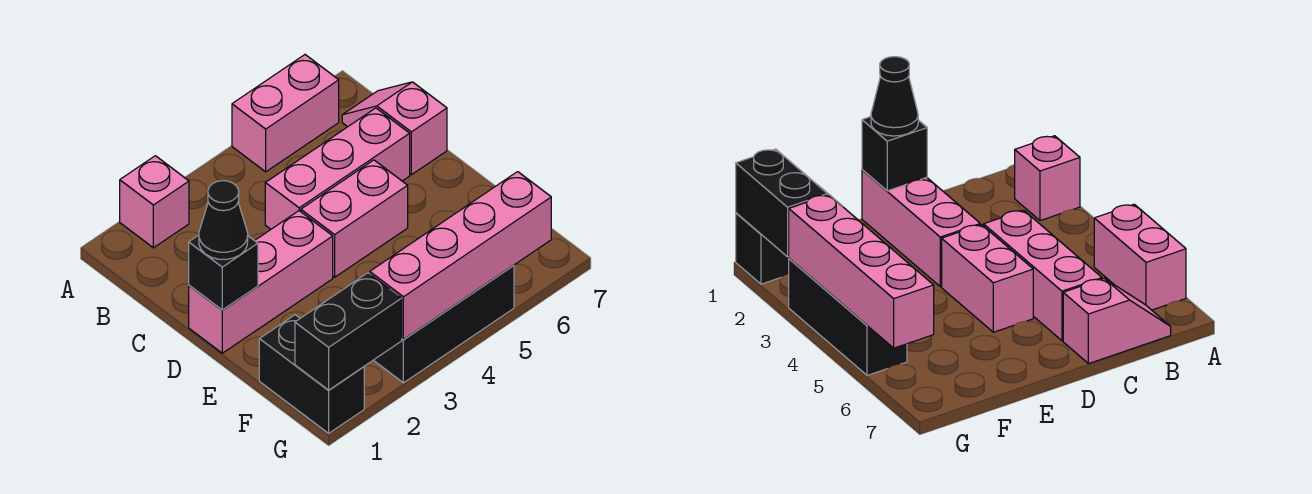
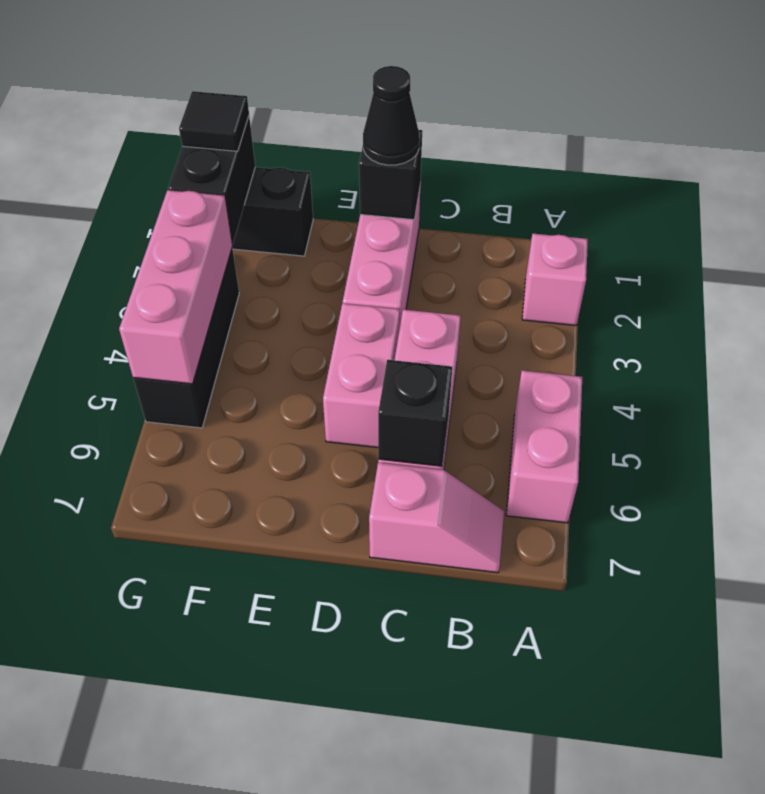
none -> black brick C6 level 2
none -> black tile G1 level 3
pink brick G3:G6 level 2 -> pink brick G3:G5 level 2

